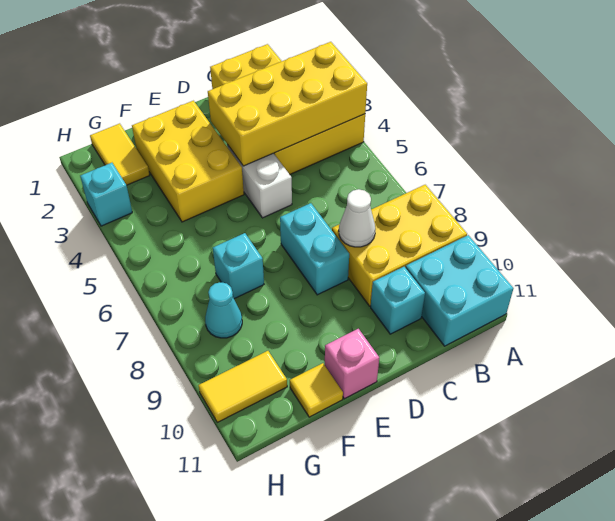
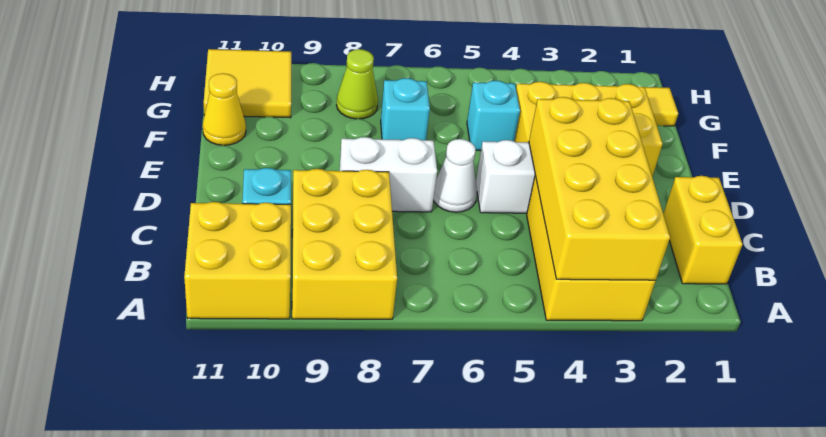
cyan brick A10:B11 level 1 -> yellow brick A10:B11 level 1
white cone C8 level 2 -> white cone D6 level 1
cyan brick D7:D8 level 1 -> white brick D7:D8 level 1
pink brick E11 level 1 -> none
yellow tile F11 level 1 -> yellow cone F11 level 1
cyan cone G8 level 1 -> lime cone G8 level 1
yellow tile G10:H10 level 1 -> yellow tile G10:H11 level 1
cyan brick H3 level 1 -> cyan brick F5 level 1

